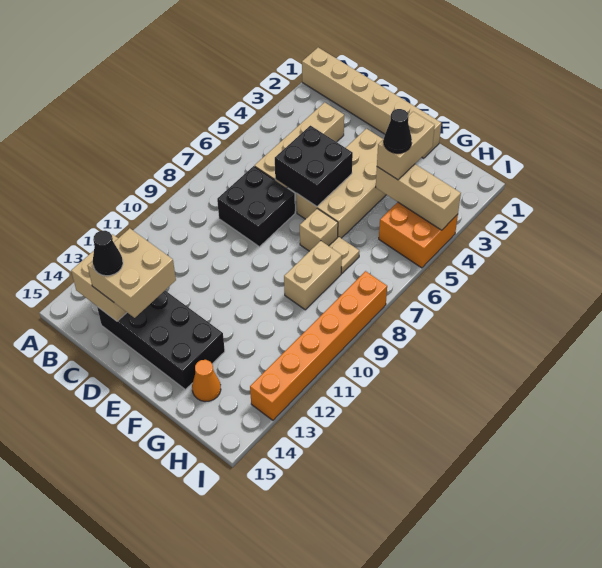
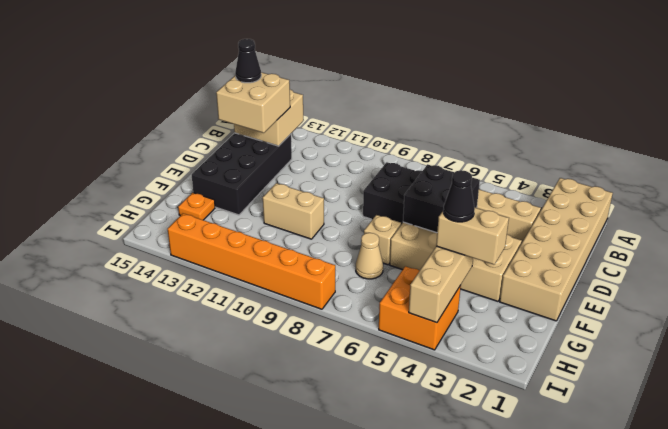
tan brick A1:F1 level 1 -> tan brick A1:F2 level 1
tan plate G7 level 1 -> tan cone G7 level 1
tan brick G8:G9 level 1 -> tan brick F10:F11 level 1
orange cone G14 level 1 -> orange plate G14 level 1

